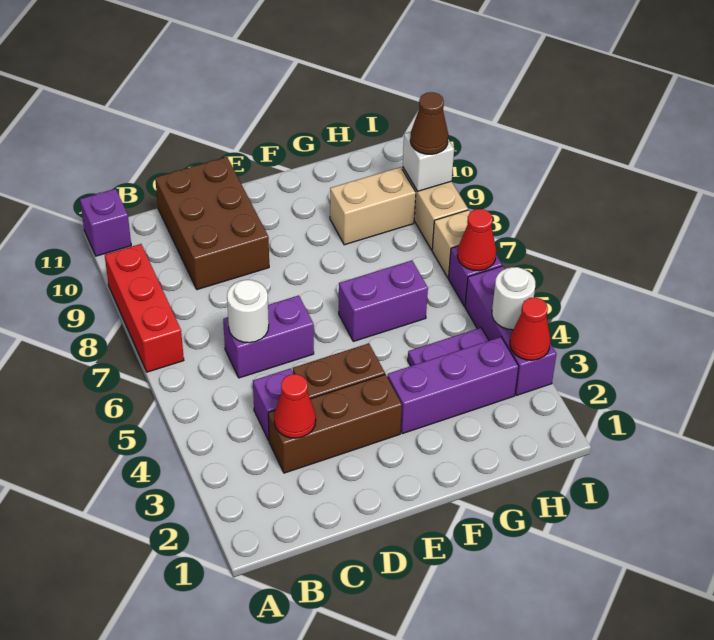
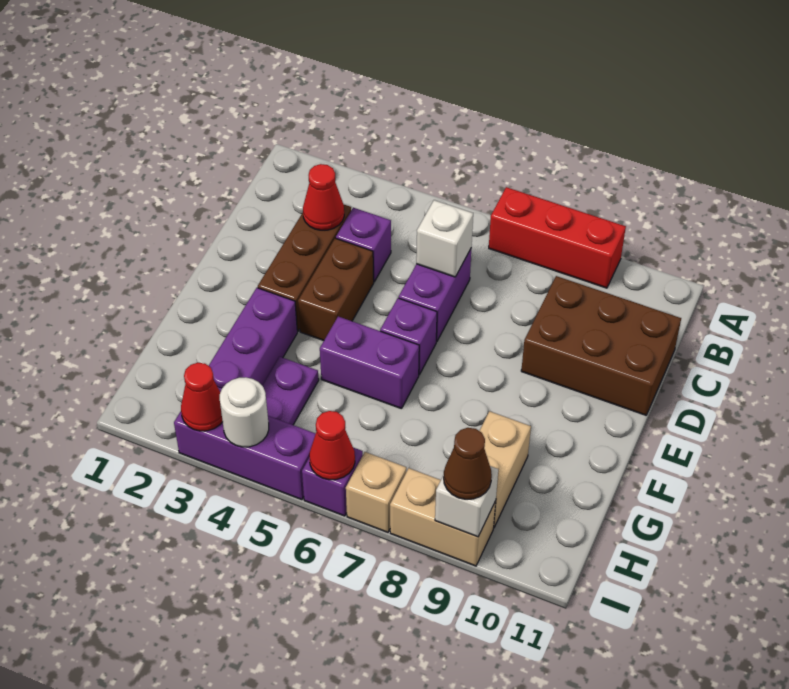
purple brick A11 level 1 -> purple brick E6 level 1
white round brick C6 level 2 -> white brick C6 level 2
purple brick F6:G6 level 1 -> purple brick F5:F6 level 1

